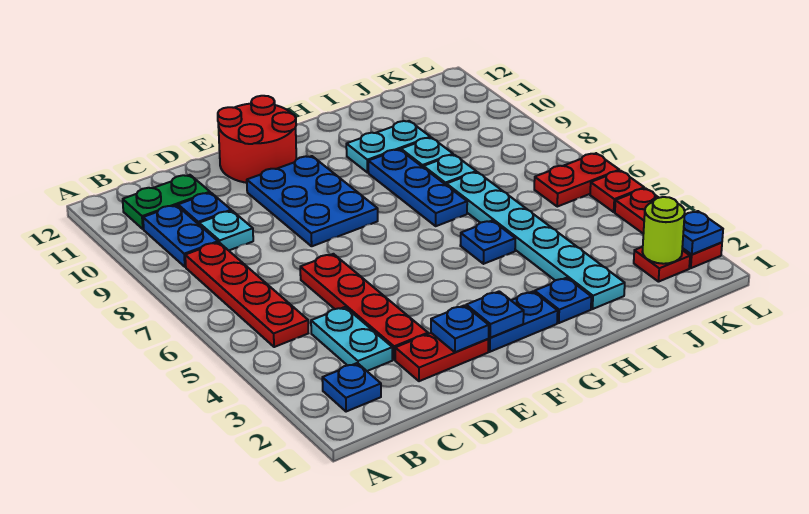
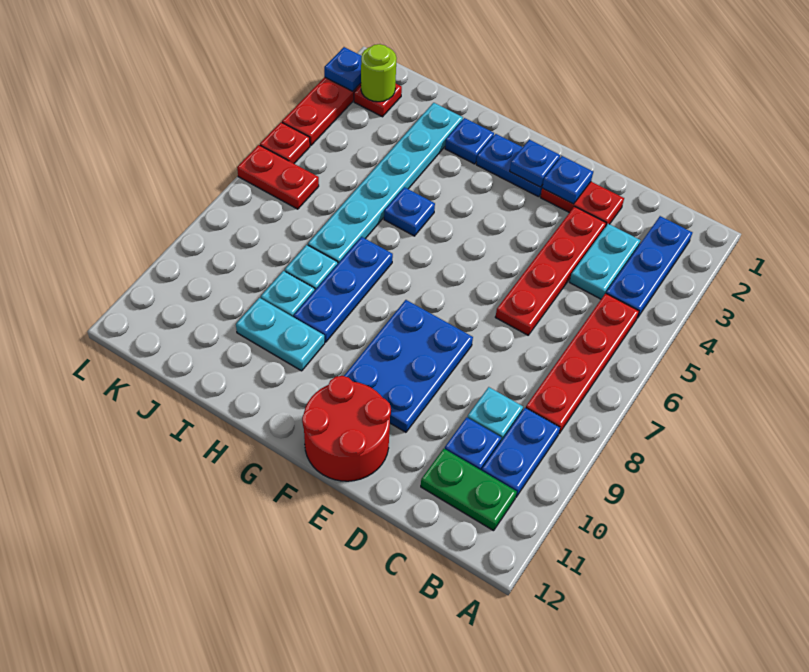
blue plate B2 level 1 -> blue plate B2:B4 level 1

